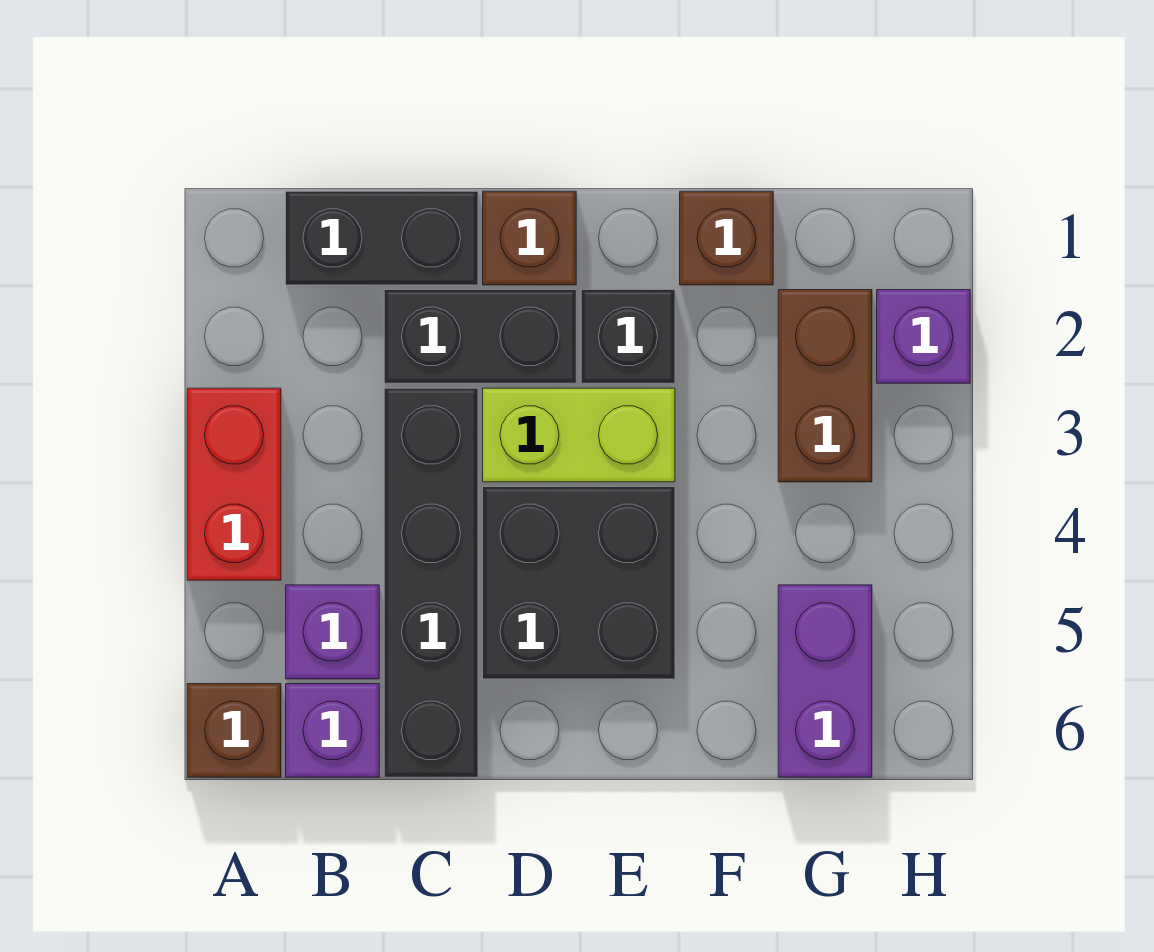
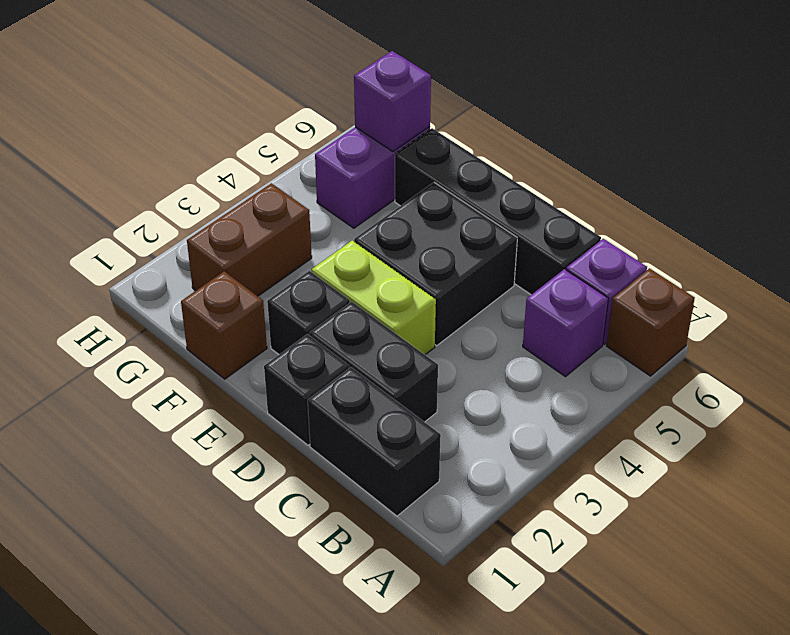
red brick A3:A4 level 1 -> none
black brick C3:C6 level 1 -> black brick C6:F6 level 1
brown brick D1 level 1 -> black brick D1 level 1
purple brick H2 level 1 -> purple brick G6 level 2

